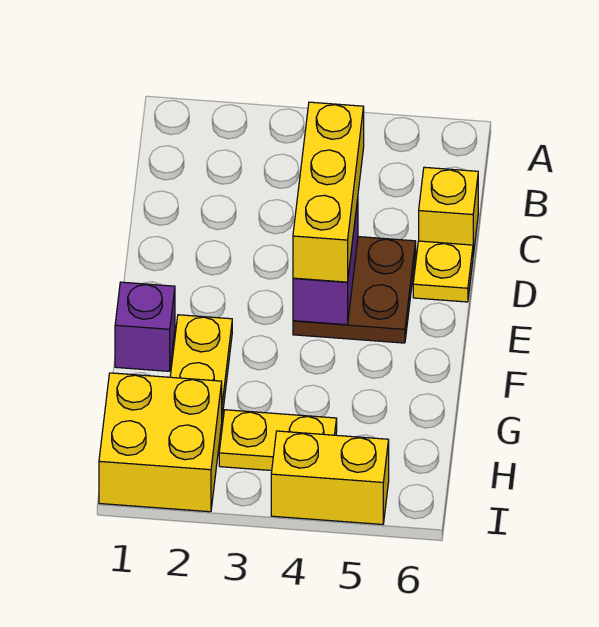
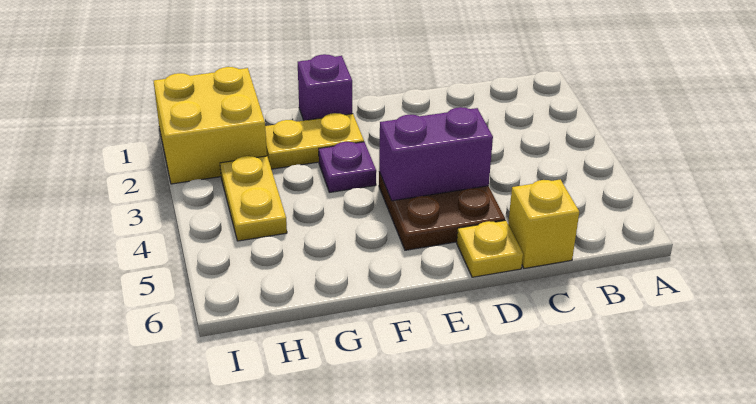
yellow brick C4:E4 level 3 -> none
none -> purple plate F3 level 1
yellow brick I4:I5 level 1 -> none

